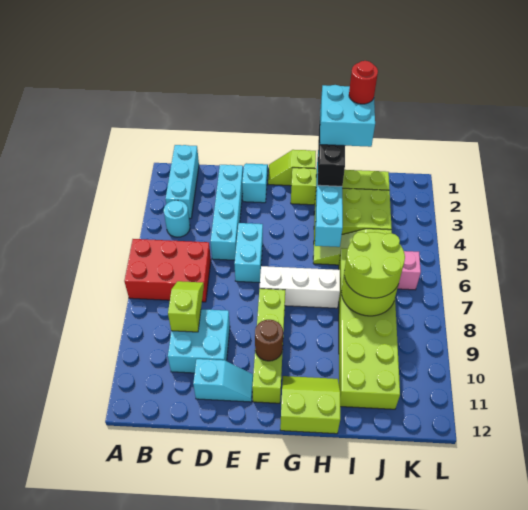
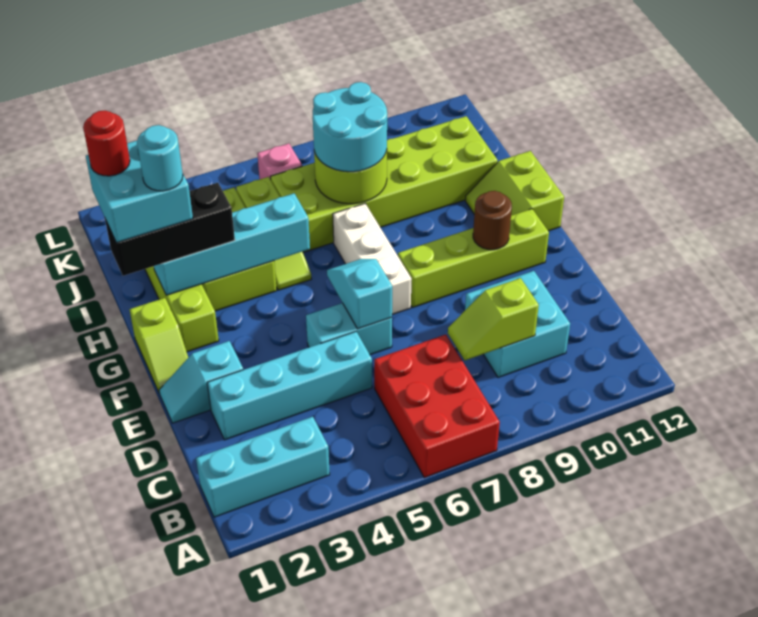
cyan round brick B4 level 1 -> cyan round brick H2 level 5
cyan slope D11:E11 level 1 top D -> cyan slope E6:F6 level 2 top E
lime round brick I7:J8 level 3 -> cyan round brick I7:J8 level 3

